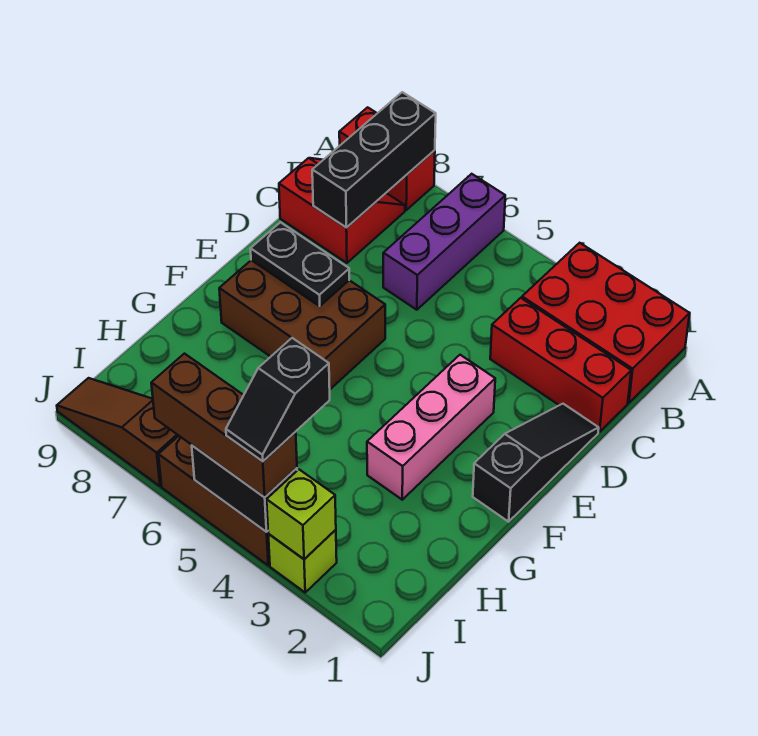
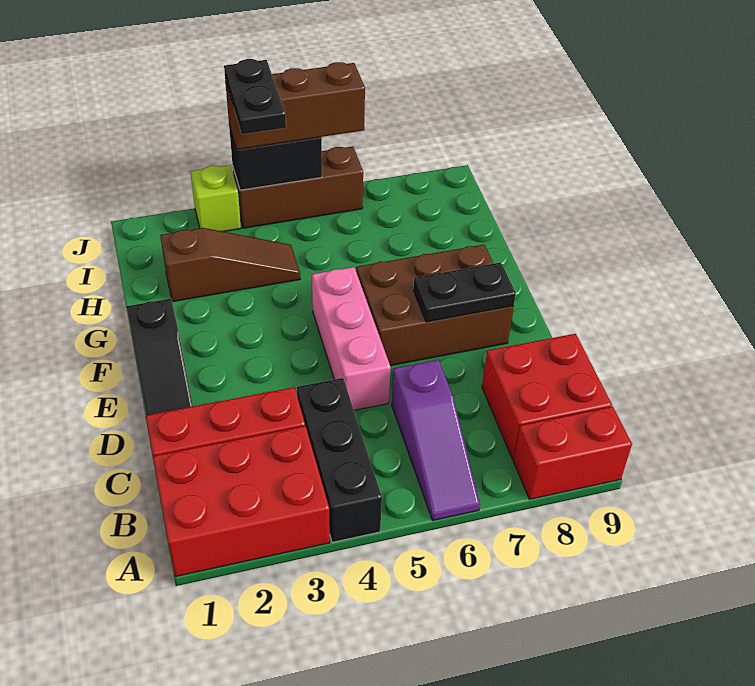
purple brick A6:C6 level 1 -> purple slope A6:C6 level 1 top C
black brick A8:C8 level 2 -> black brick A4:C4 level 1
red slope B8:C9 level 1 top C -> red brick B8:C9 level 1
pink brick E3:G3 level 1 -> pink brick D5:F5 level 1
black slope I4:J4 level 4 top I -> black plate I4:J4 level 4
lime brick J3 level 2 -> none
brown slope J7:J9 level 1 top 7 -> brown slope H2:H4 level 1 top 2

